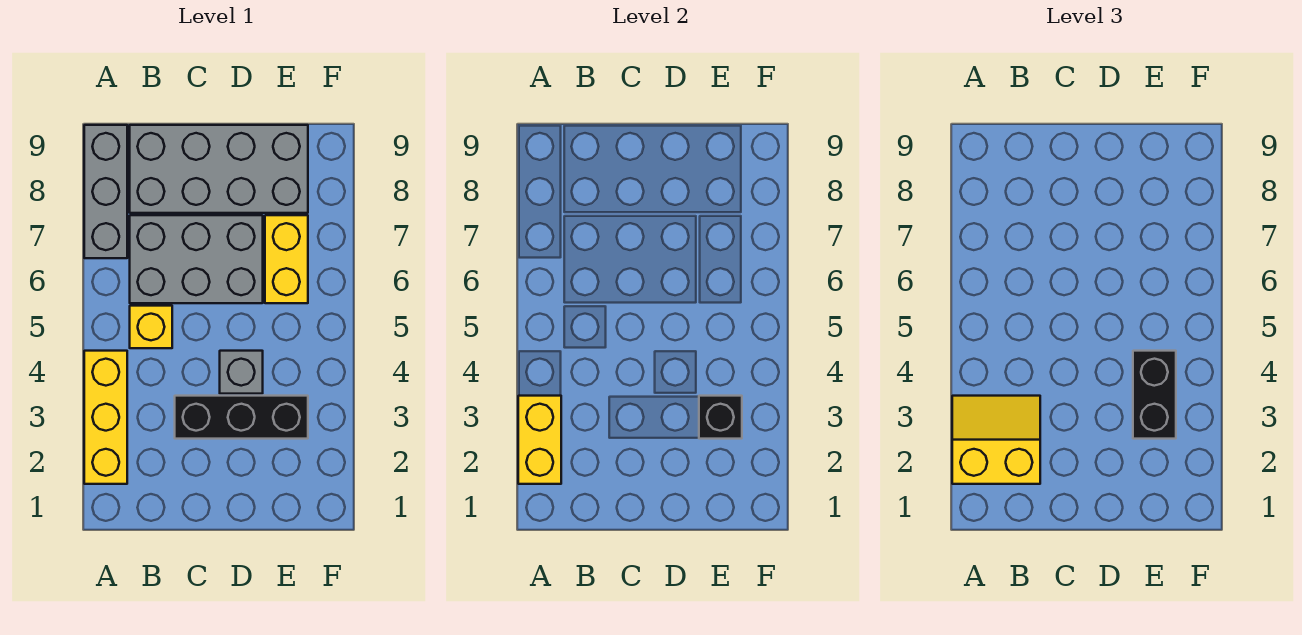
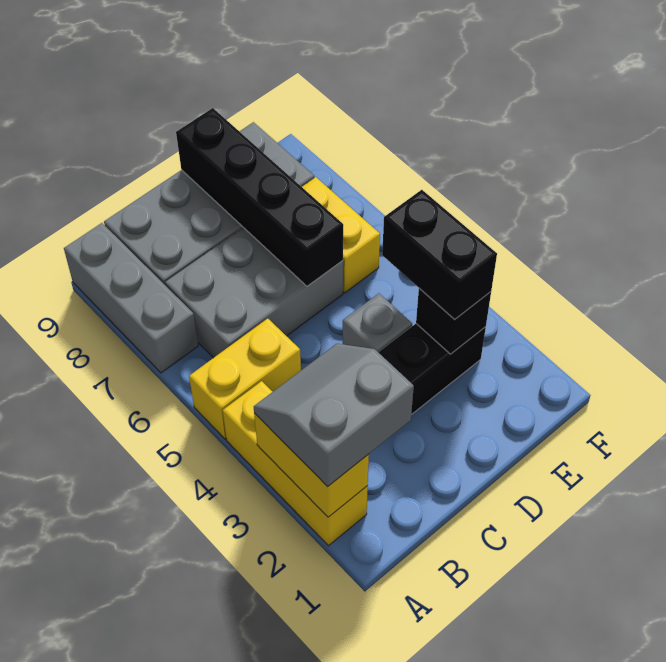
yellow slope A2:B3 level 3 top 2 -> grey slope A2:B3 level 3 top 2
yellow brick B5 level 1 -> yellow brick A5:B5 level 1
none -> black brick D6:D9 level 2

